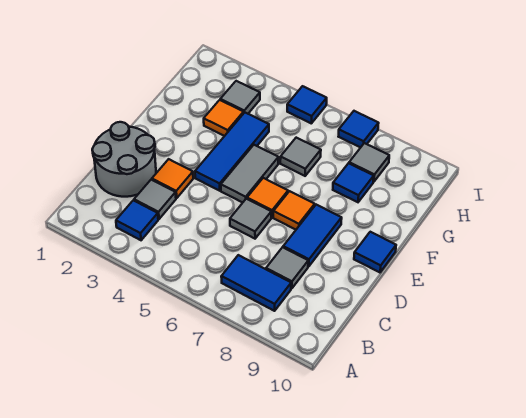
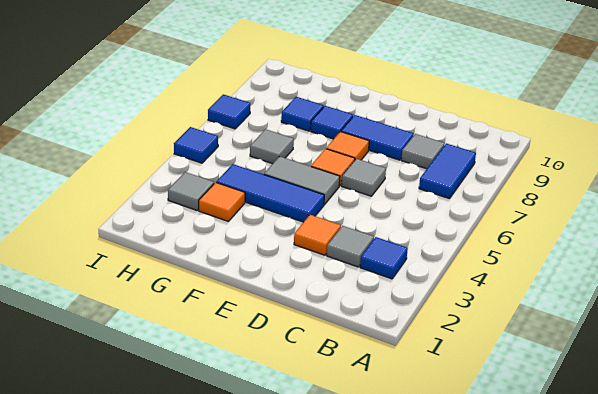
grey round brick C1:D2 level 1 -> none
blue tile E10 level 1 -> blue tile F8 level 1
grey tile H8 level 1 -> none

